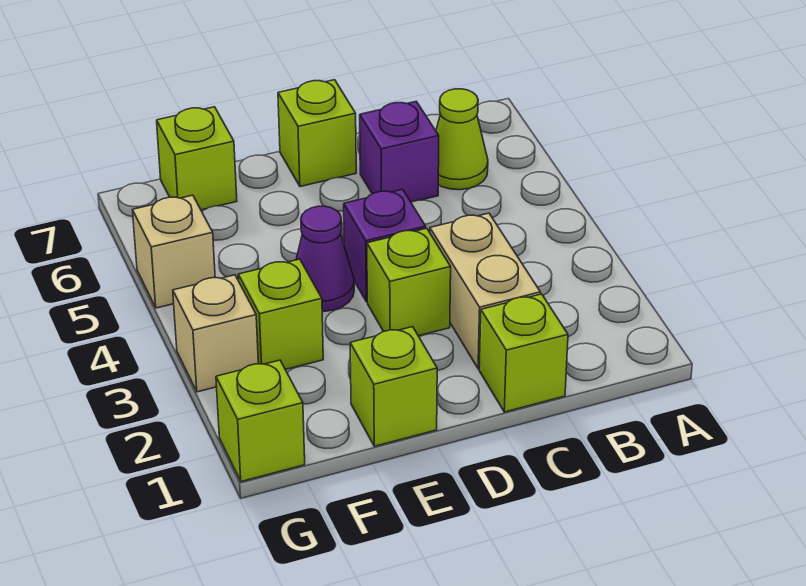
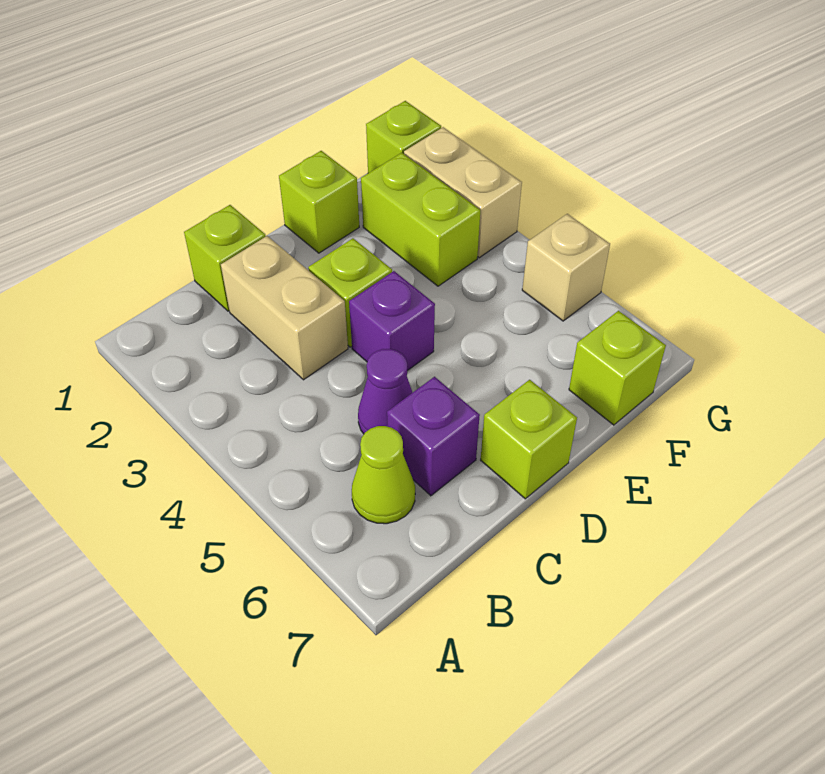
purple cone E4 level 1 -> purple cone C5 level 1
lime brick F3 level 1 -> lime brick F2:F3 level 1
tan brick G3 level 1 -> tan brick G2:G3 level 1

